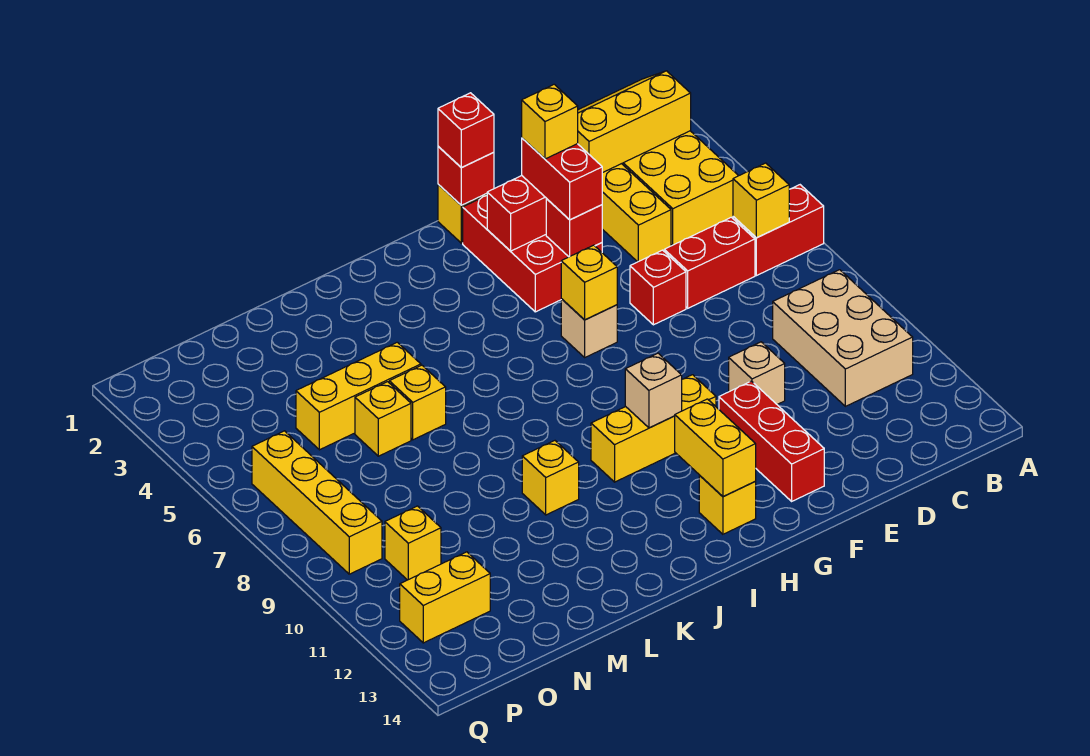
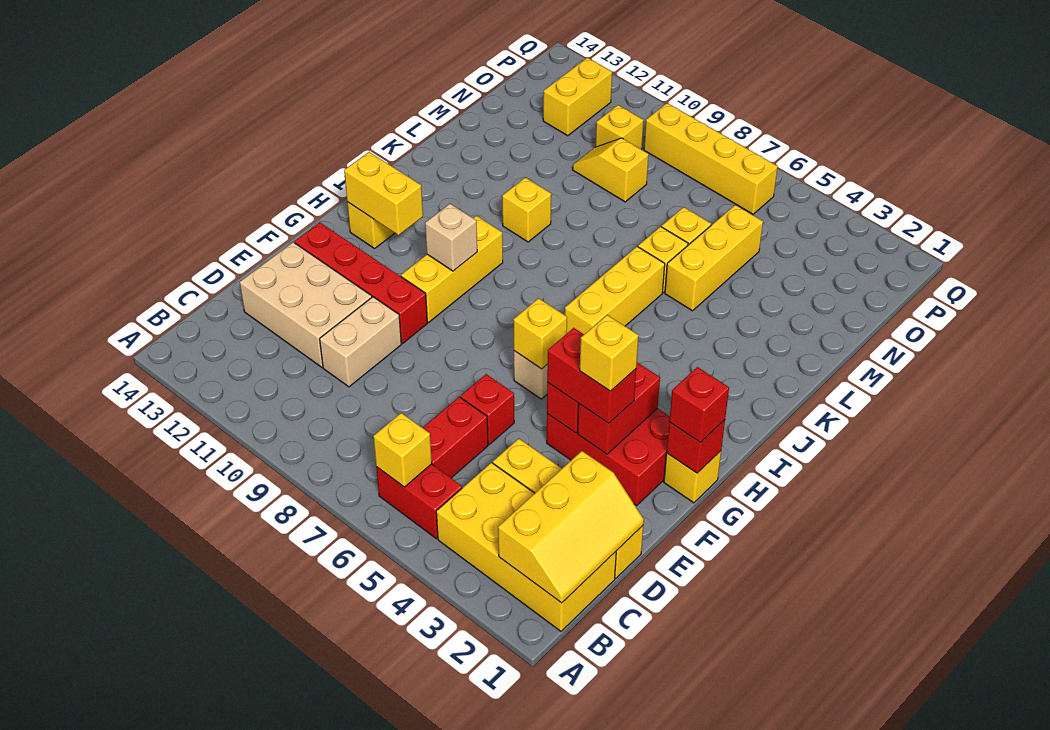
red brick A6:B6 level 1 -> red brick B5:B6 level 1
tan brick B9:C11 level 1 -> tan brick D11:E13 level 1
tan brick E10 level 1 -> tan brick D10:E10 level 1
red brick F11:F13 level 1 -> red brick F10:F13 level 1
none -> yellow brick I6:K6 level 1
none -> yellow slope N9:N10 level 1 top 9

